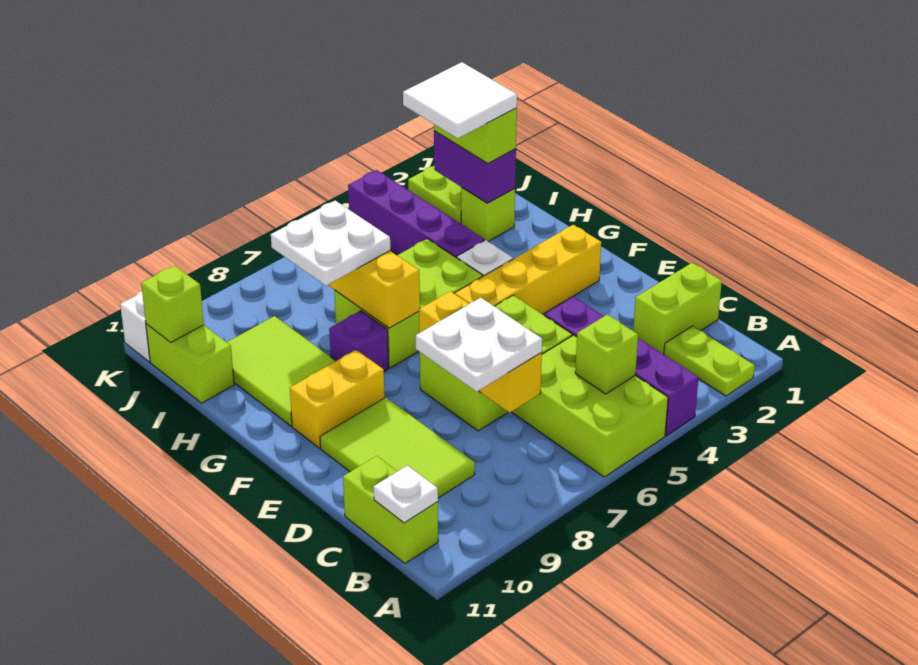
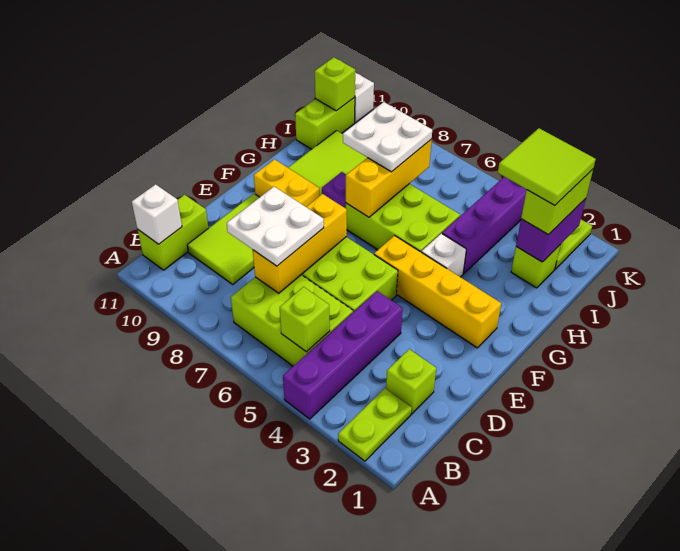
lime brick A5:C6 level 1 -> lime brick B5:C7 level 1
white plate B11 level 2 -> white brick B11 level 2
lime brick C1:C2 level 1 -> lime brick C2 level 1
white tile I2:J3 level 4 -> lime tile I2:J3 level 4

